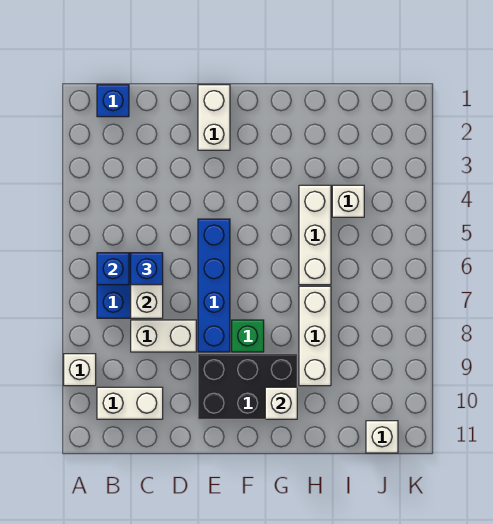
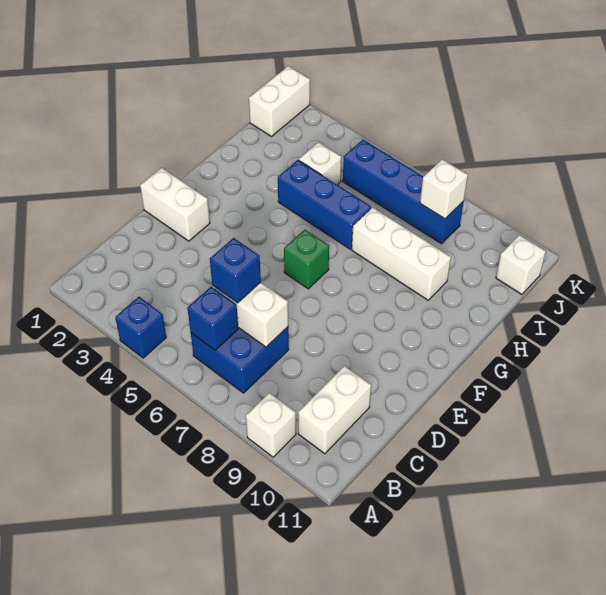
blue brick B1 level 1 -> blue brick A4 level 1
white brick C8:D8 level 1 -> white brick J1:K1 level 1
blue brick E5:E8 level 1 -> blue brick J5:J8 level 1
black brick E9:G10 level 1 -> none
green brick F8 level 1 -> green brick F6 level 1
white brick G10 level 2 -> white brick J8 level 2
white brick H4:H6 level 1 -> blue brick H4:H6 level 1

